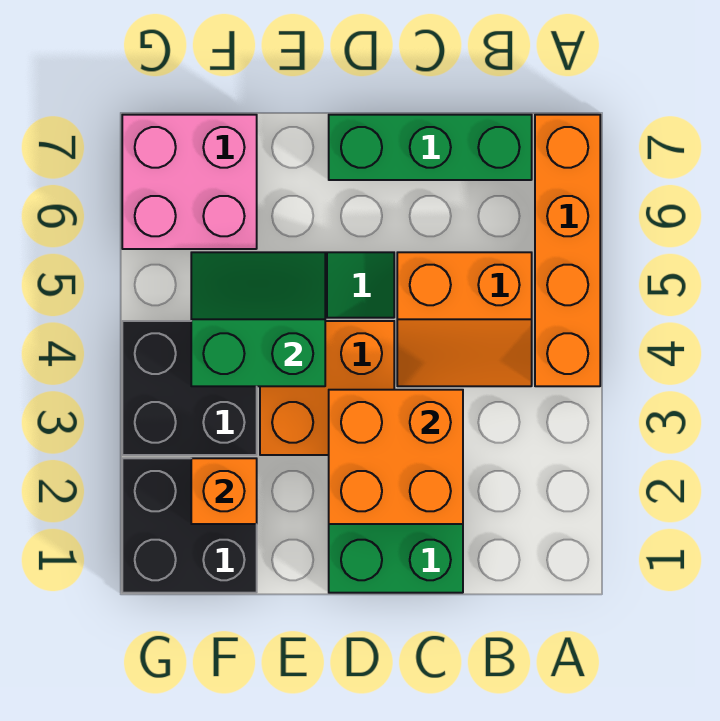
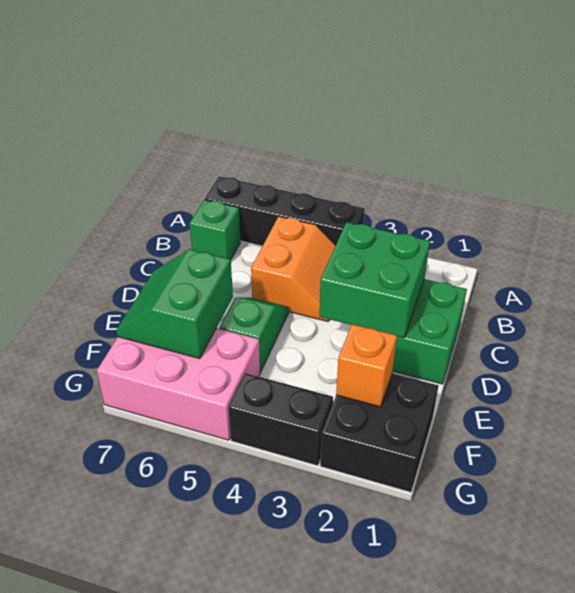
orange brick A4:A7 level 1 -> black brick A4:A7 level 1
green brick B7:D7 level 1 -> green brick B7 level 1
orange brick C2:D3 level 2 -> green brick C2:D3 level 2
orange brick D3:E4 level 1 -> none
green slope E4:F5 level 2 top 4 -> green slope E6:F7 level 2 top 6
black brick F3:G4 level 1 -> black brick G3:G4 level 1
pink brick F6:G7 level 1 -> pink brick F5:G7 level 1

